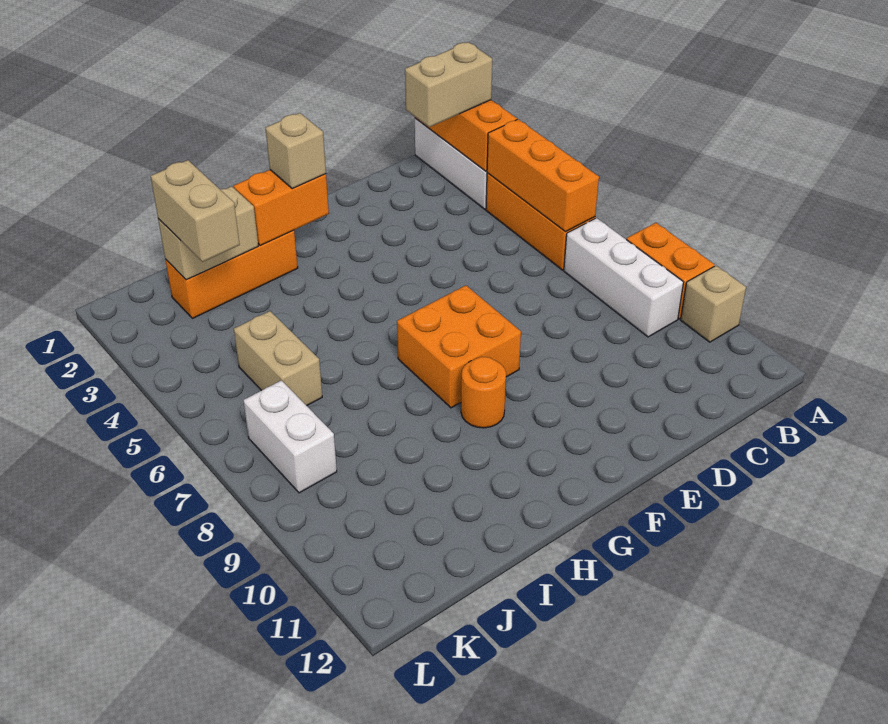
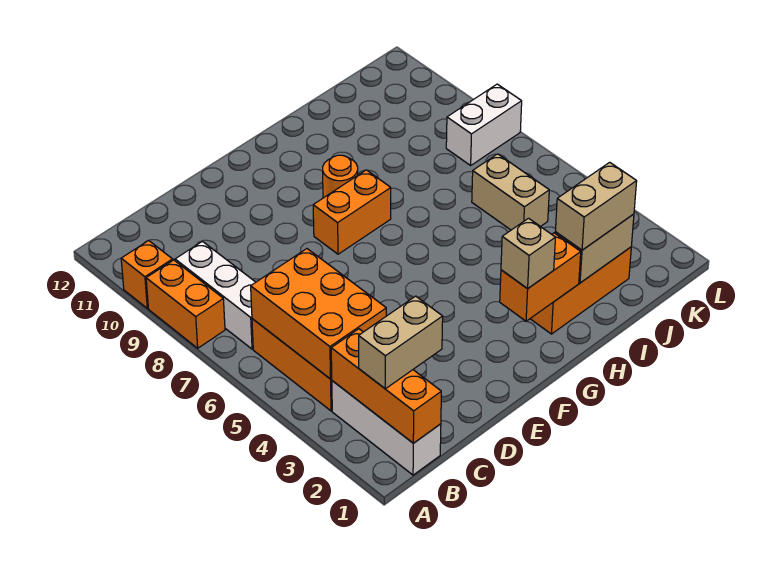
tan brick A10 level 1 -> orange brick A10 level 1
orange brick B4:B6 level 2 -> orange brick B4:C6 level 2
orange brick F7:G8 level 1 -> orange brick F8:G8 level 1
tan brick J2:J3 level 3 -> tan brick I2:J2 level 3
white brick K7:K8 level 1 -> white brick K8:L8 level 1

